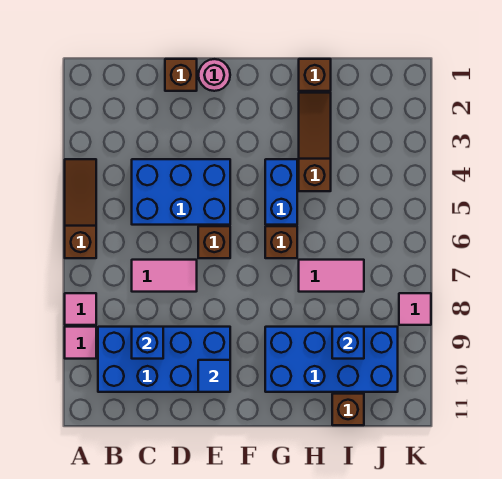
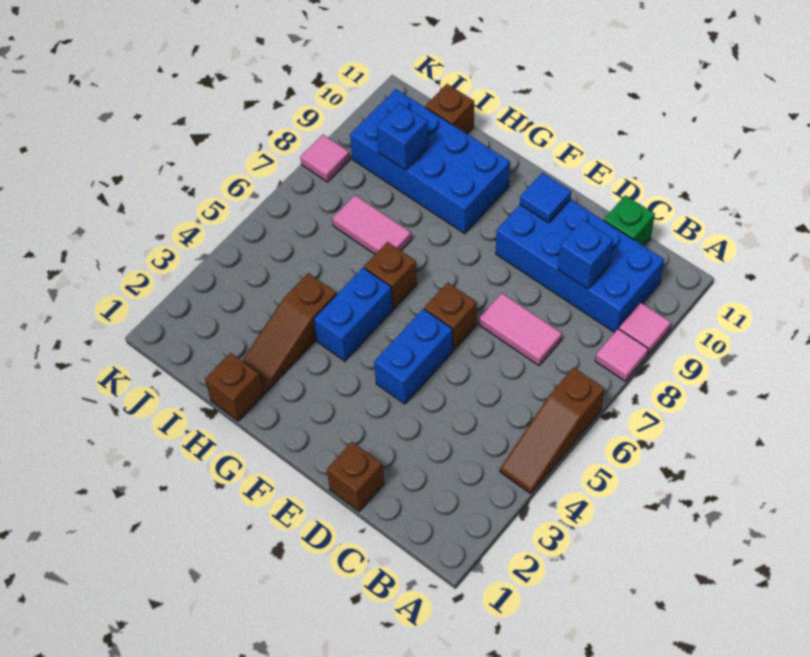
blue brick C4:E5 level 1 -> blue brick E4:E5 level 1
none -> green brick C11 level 1
pink round brick E1 level 1 -> none

